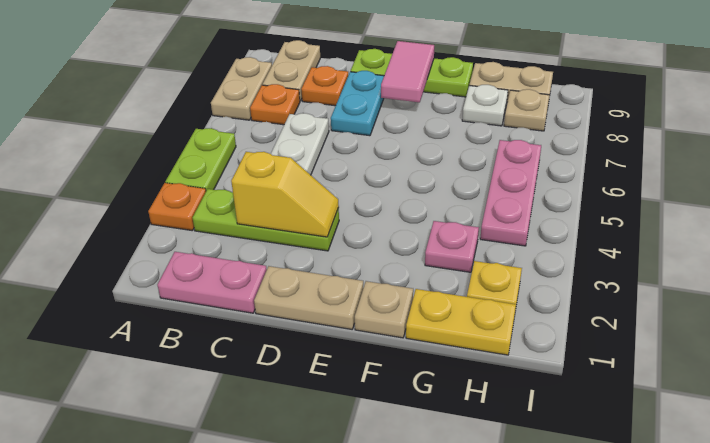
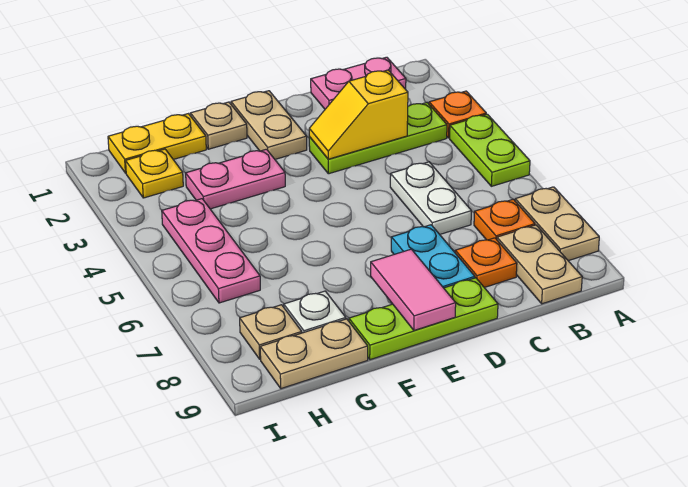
tan plate D1:E1 level 1 -> tan plate E1:E2 level 1
pink plate G3 level 1 -> pink plate F3:G3 level 1

